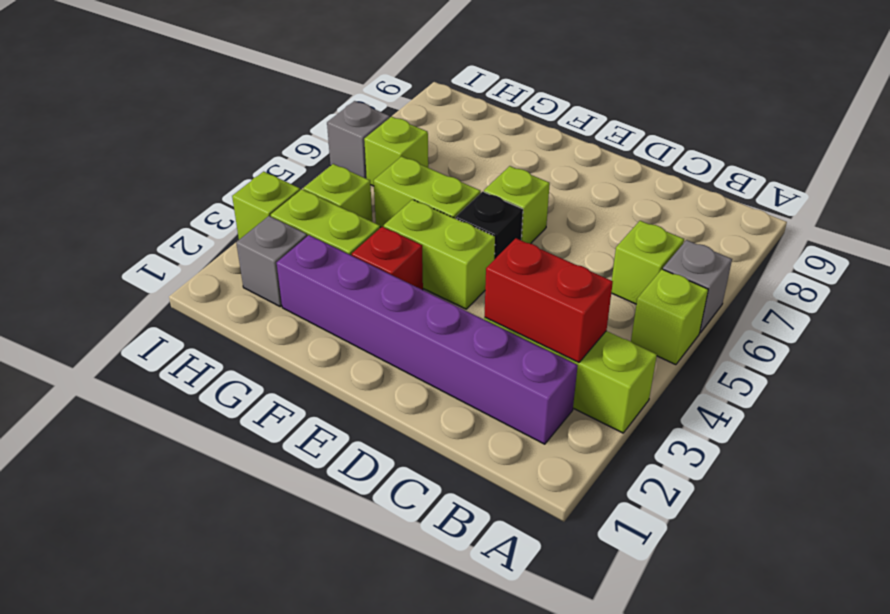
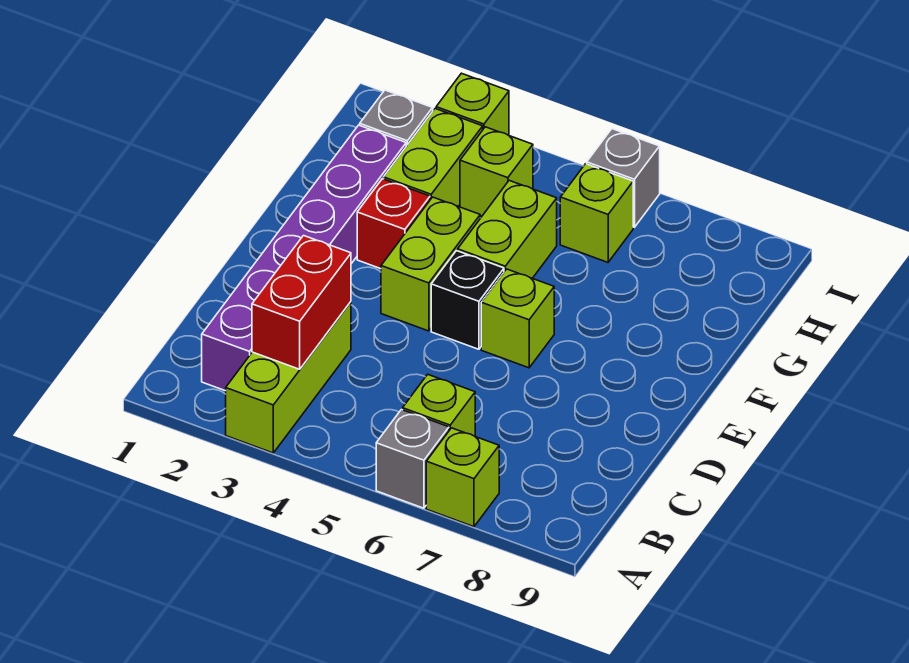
lime brick A5 level 1 -> lime brick A7 level 1

